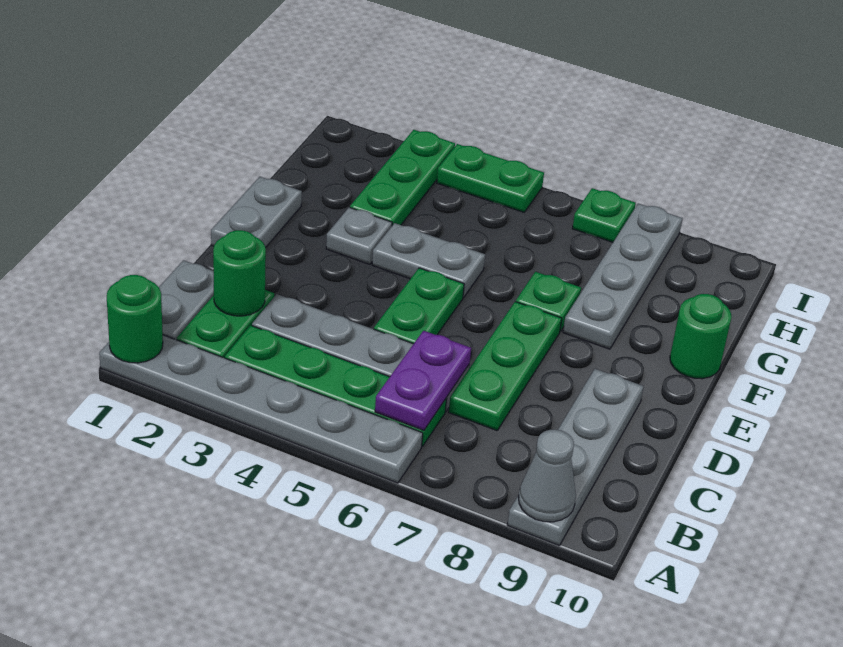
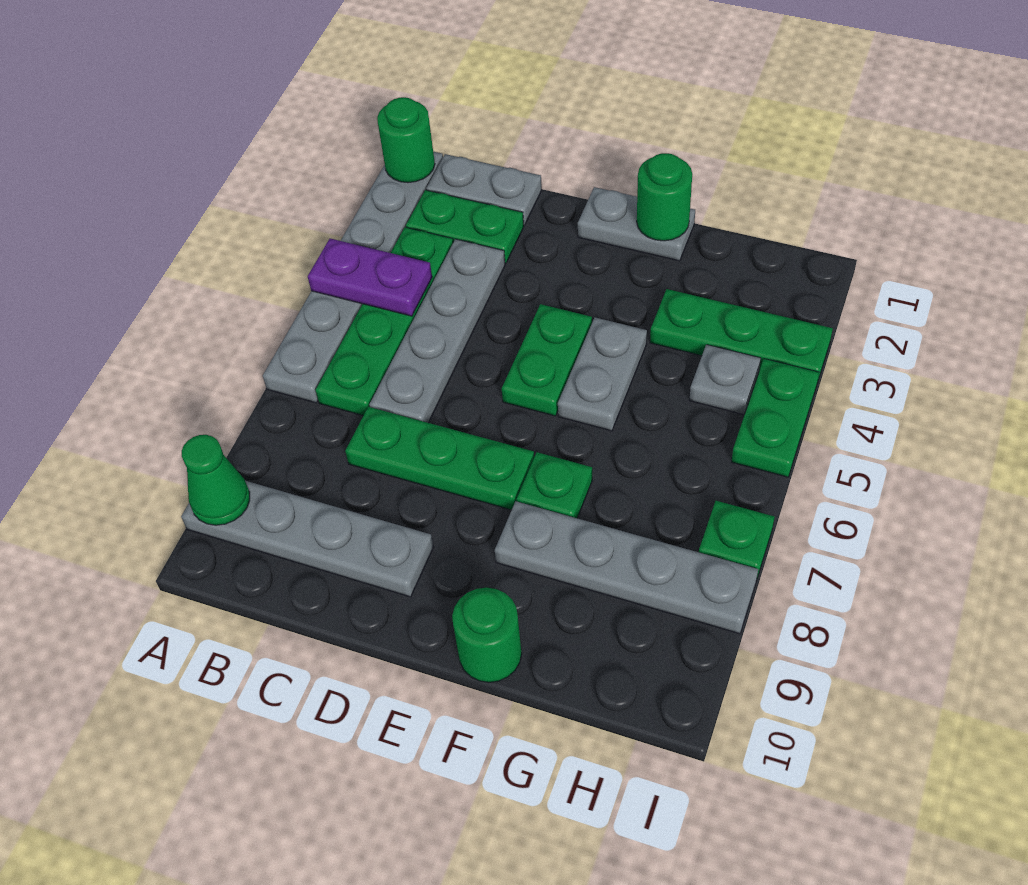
grey cone A9 level 2 -> green cone A9 level 2
purple plate B6:C6 level 2 -> purple plate A4:B4 level 2
green round brick C2 level 2 -> green round brick F1 level 2
green plate D5:E5 level 1 -> green plate E4:E5 level 1
grey plate F3 level 1 -> grey plate H4 level 1

